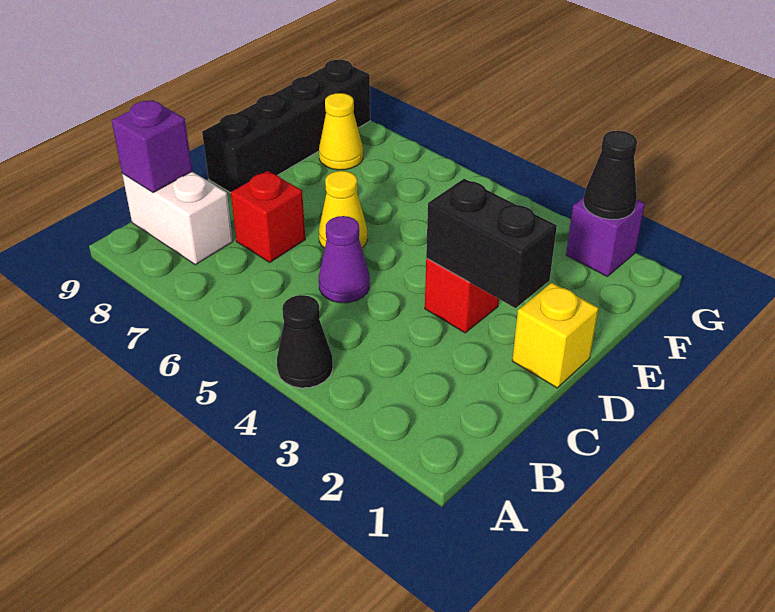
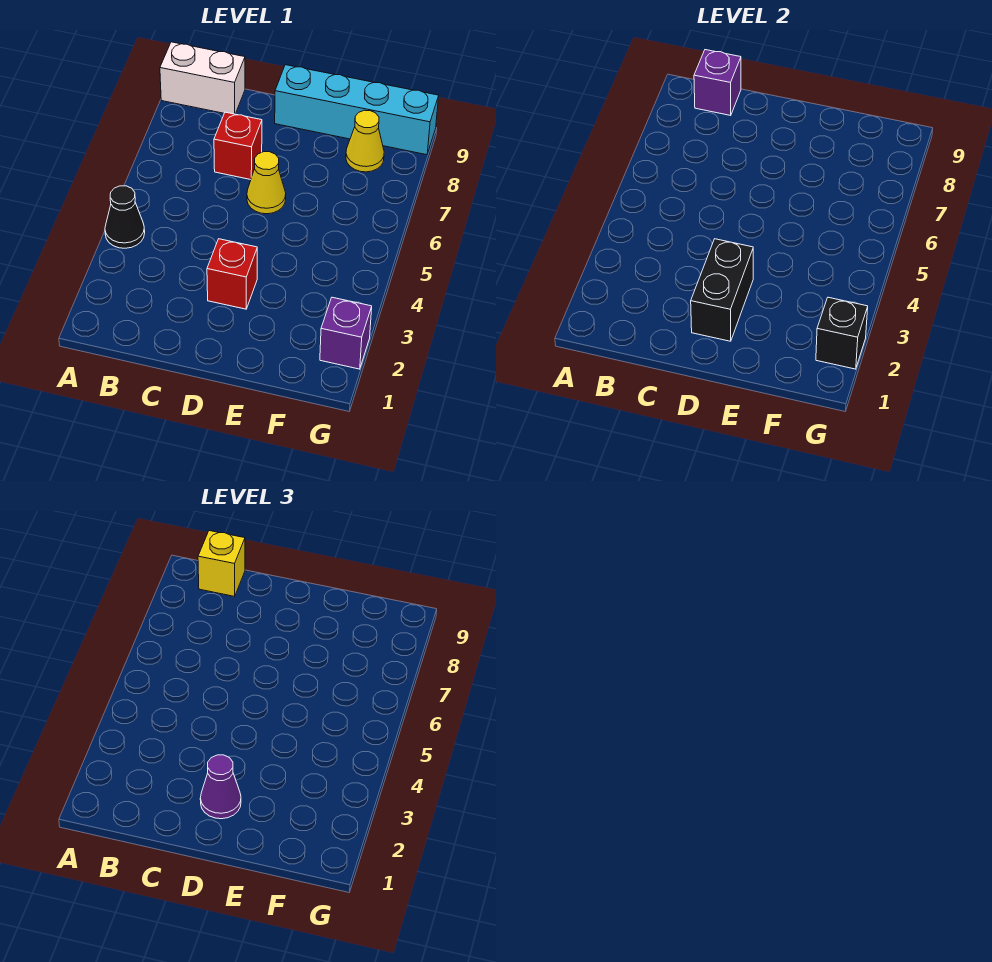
white brick B8:B9 level 1 -> white brick A9:B9 level 1
purple cone C5 level 1 -> purple cone D2 level 3
yellow brick D1 level 1 -> yellow brick B9 level 3
black brick D9:G9 level 1 -> cyan brick D9:G9 level 1
black cone G2 level 2 -> black brick G2 level 2

